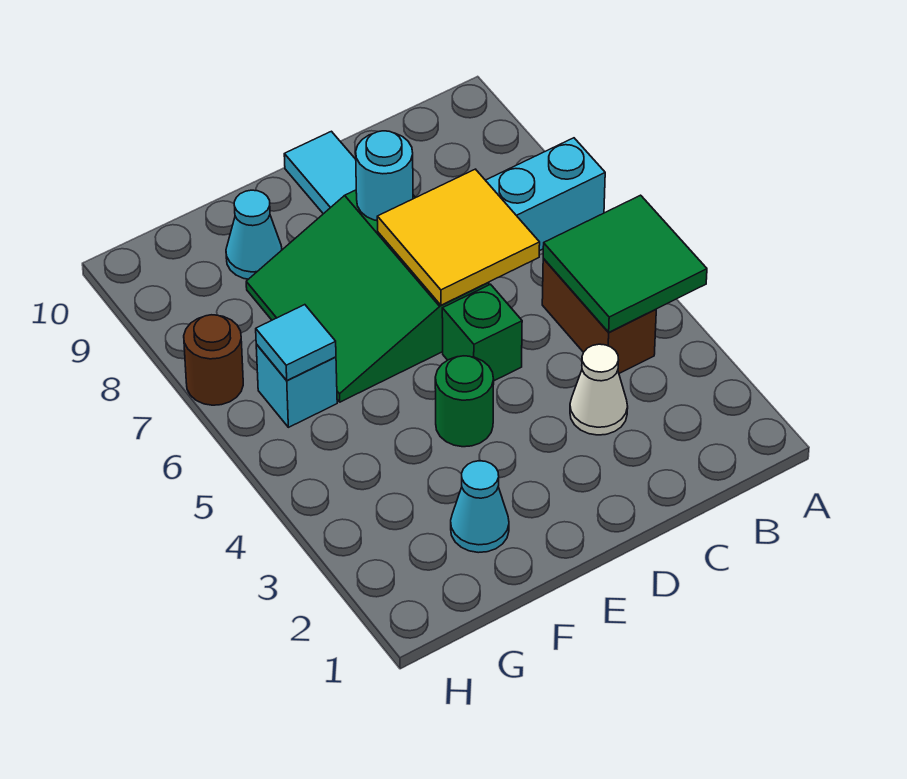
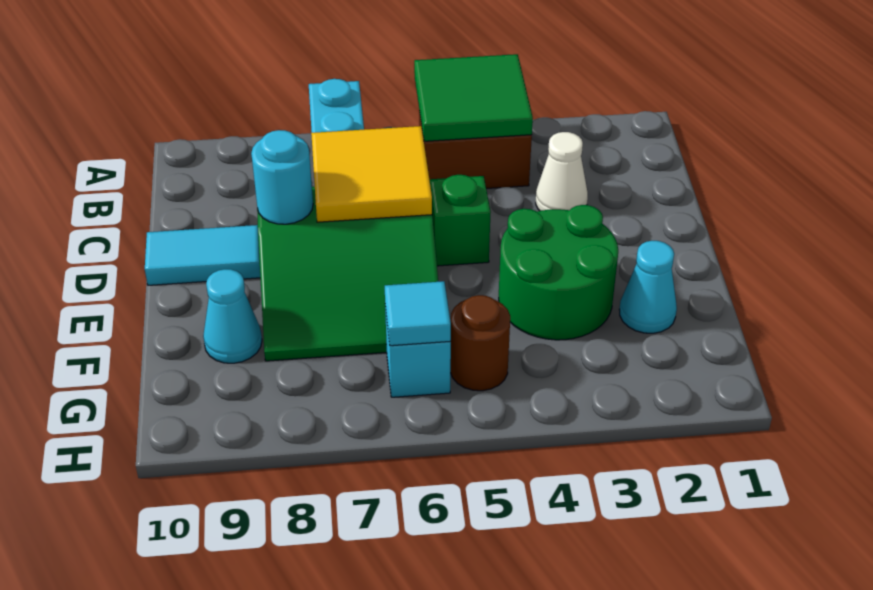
green round brick E4 level 1 -> green round brick E3:F4 level 1
brown round brick H7 level 1 -> brown round brick G5 level 1

